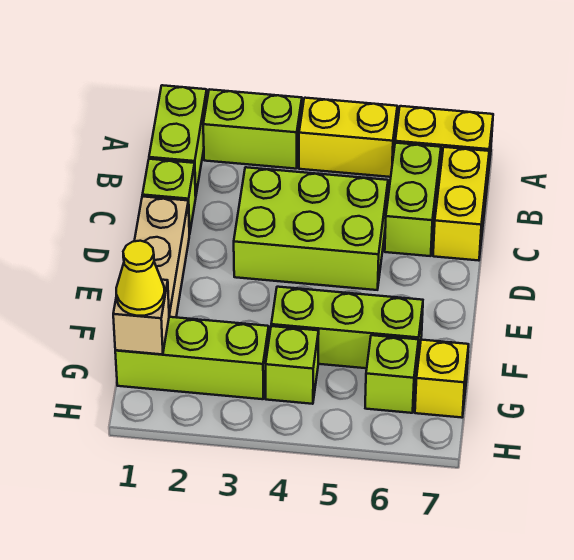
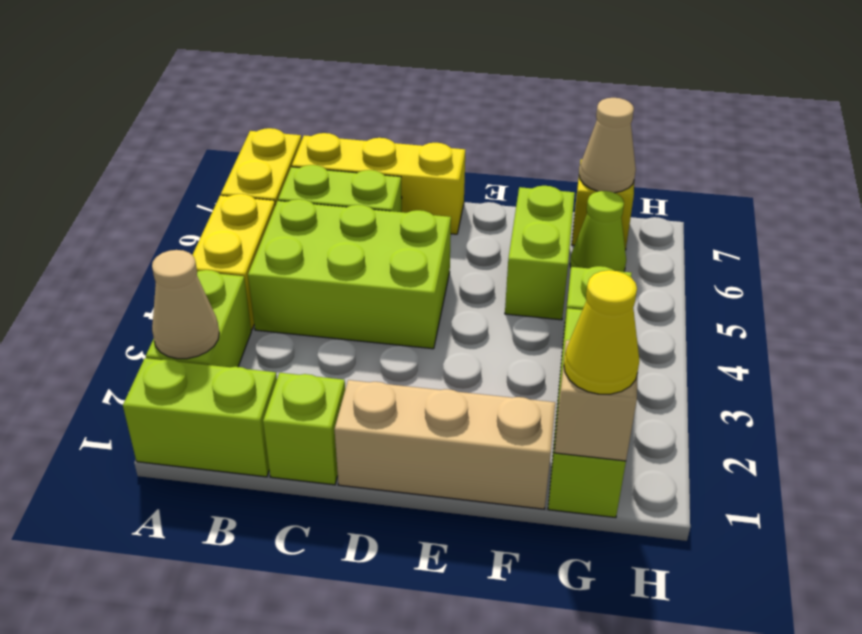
none -> tan cone A2 level 2
yellow brick B7:C7 level 1 -> yellow brick B7:D7 level 1
lime brick C3:D5 level 1 -> lime brick B4:D5 level 1
lime brick F4:F6 level 1 -> lime brick F5:F6 level 1
lime brick G6 level 1 -> lime cone G6 level 1
none -> tan cone G7 level 2

